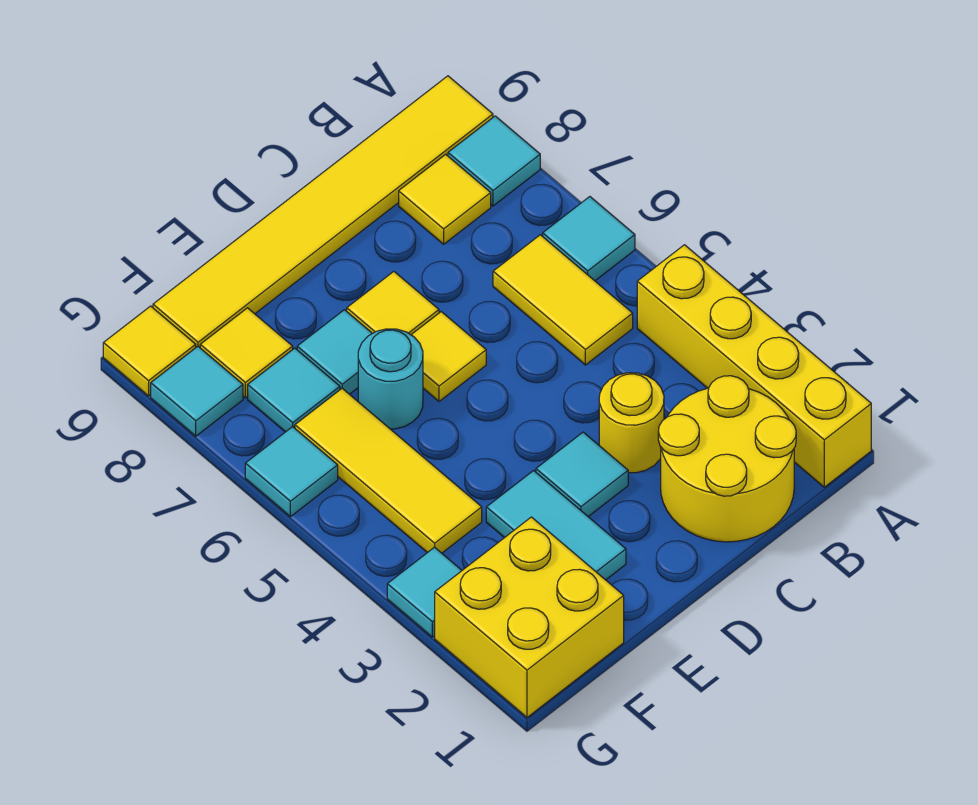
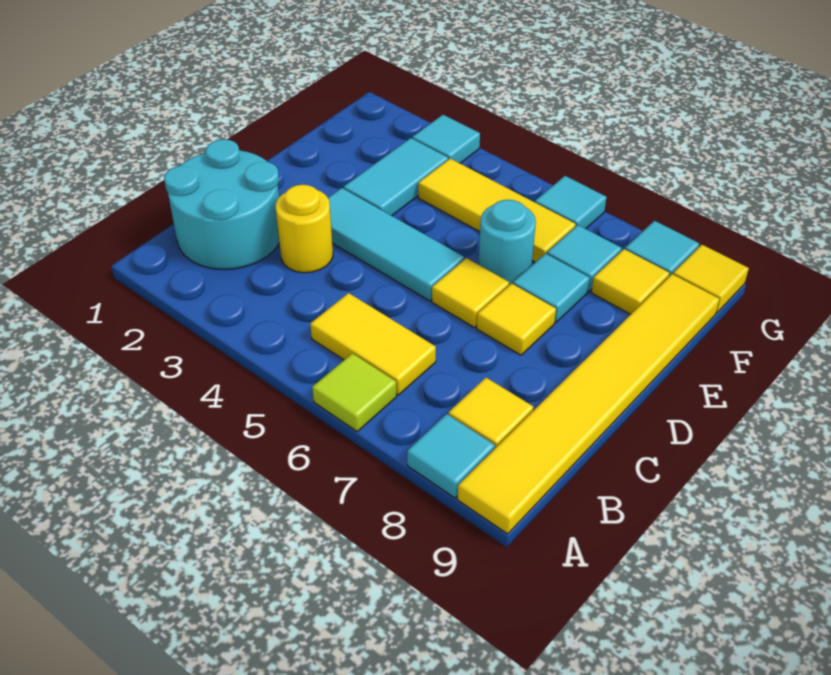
yellow brick A1:A4 level 1 -> none
cyan tile A6 level 1 -> lime tile A6 level 1
yellow round brick B1:C2 level 1 -> cyan round brick B1:C2 level 1
cyan tile D3 level 1 -> cyan tile D3:D5 level 1
cyan tile E2:E3 level 1 -> cyan tile E3:F3 level 1
yellow brick F1:G2 level 1 -> none

